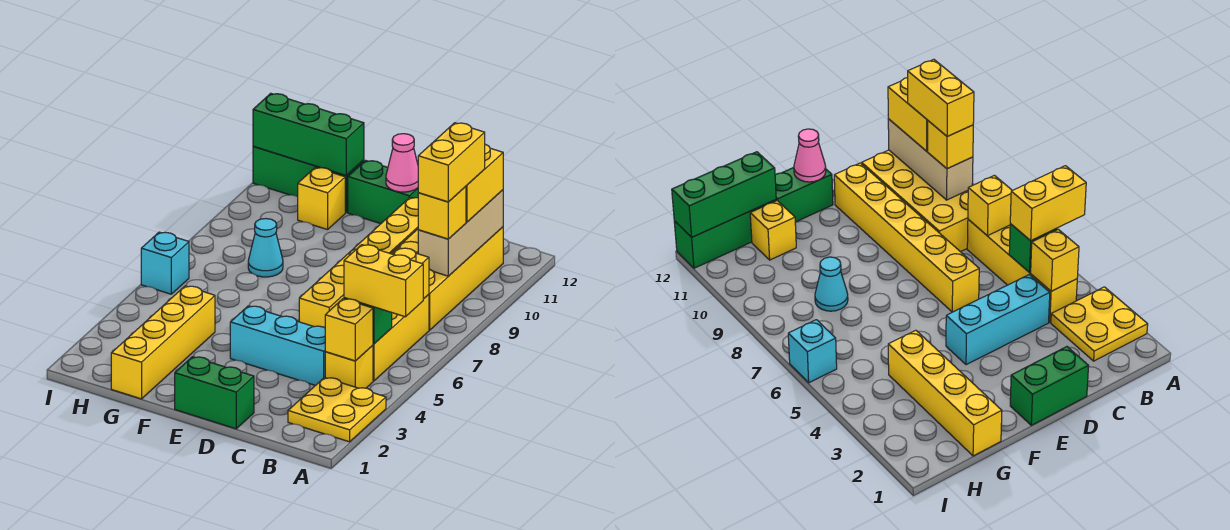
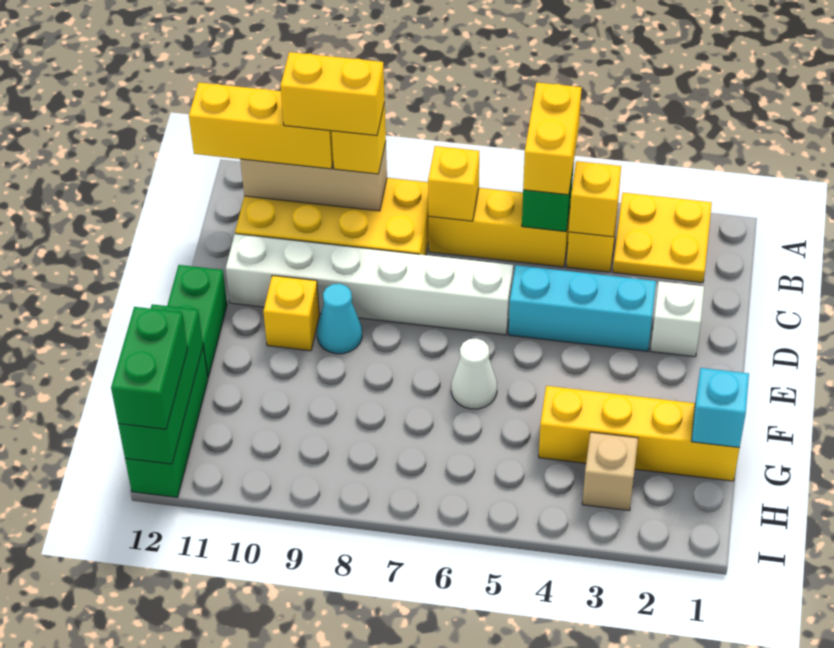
yellow brick B10:B11 level 3 -> yellow brick B10:B12 level 3
cyan brick C4:E4 level 1 -> cyan brick D3:D5 level 1
green brick D1:E1 level 1 -> green brick H12:I12 level 3
none -> white brick D2 level 1
yellow brick D6:D11 level 1 -> white brick D6:D11 level 1
pink cone E12 level 2 -> none
none -> white cone F6 level 1
cyan cone G8 level 1 -> cyan cone E9 level 1
yellow brick G11 level 1 -> yellow brick E10 level 1
none -> tan brick H3 level 1
cyan brick I6 level 1 -> cyan brick G1 level 2

